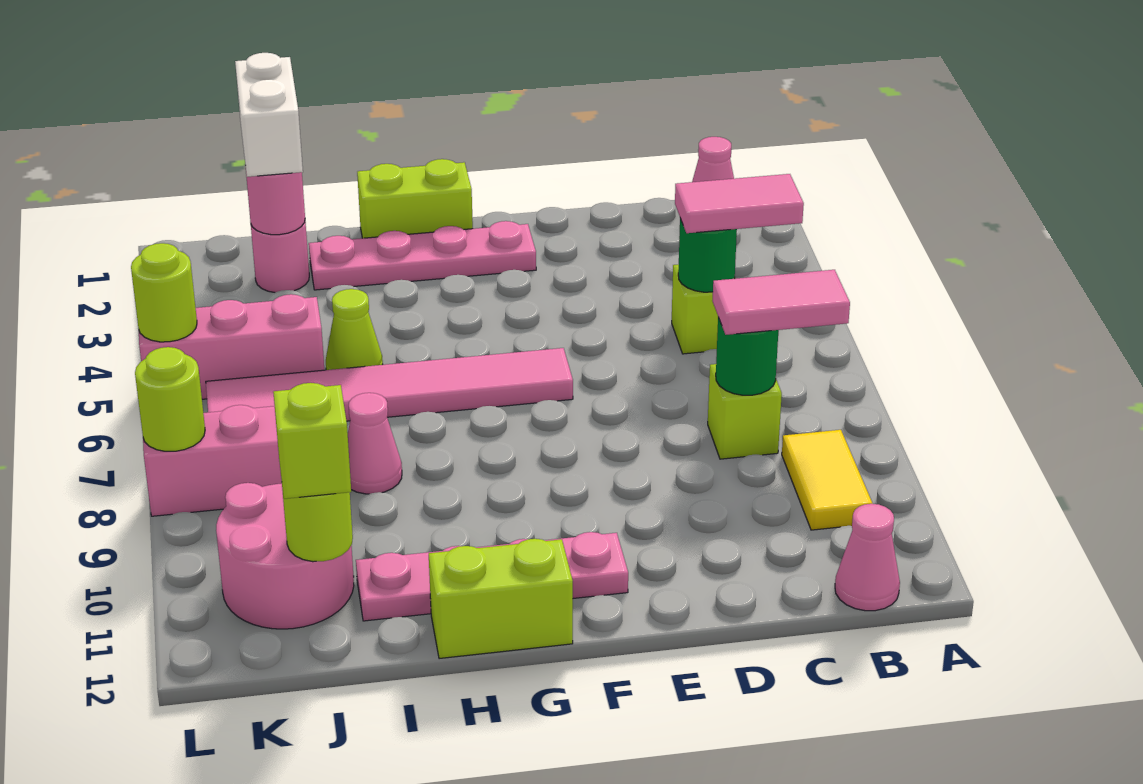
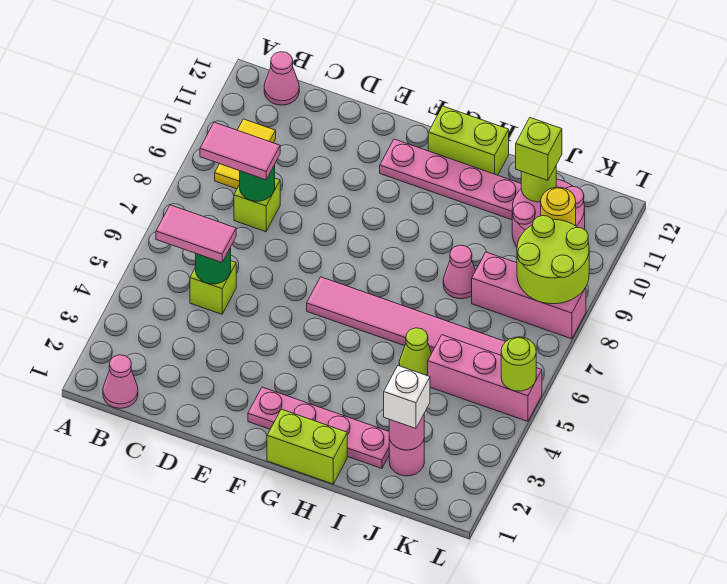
white brick J1:J2 level 3 -> white brick J2 level 3
none -> yellow round brick K10 level 2
lime round brick L8 level 2 -> lime round brick K8:L9 level 2

